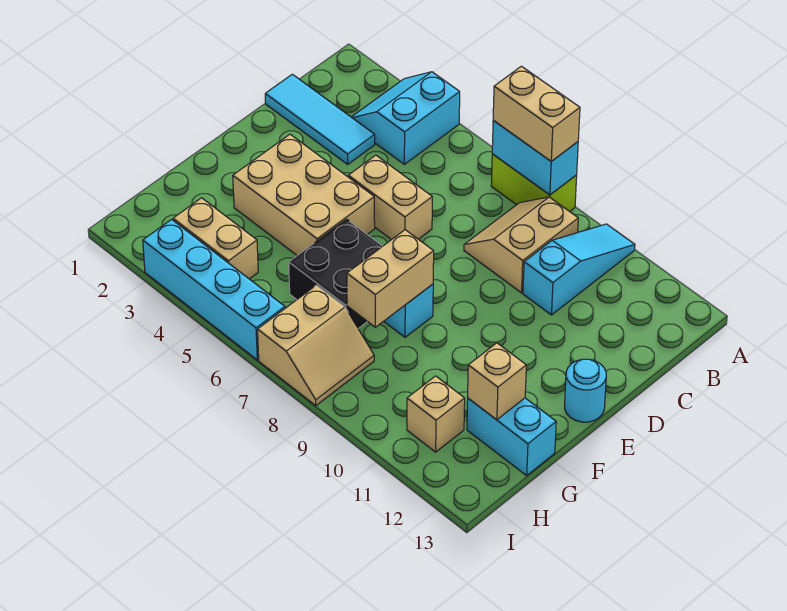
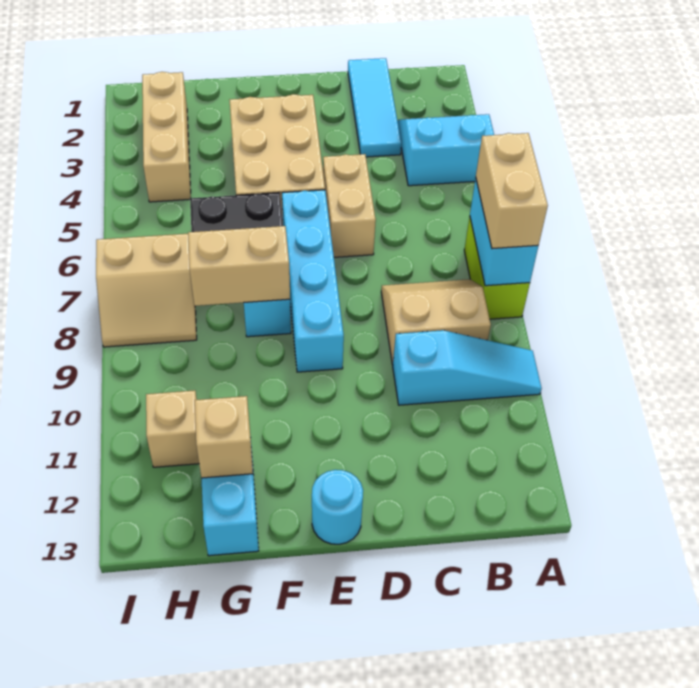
tan brick H3:H4 level 1 -> tan brick H2:H4 level 1
cyan brick I3:I6 level 1 -> cyan brick E6:E9 level 1

